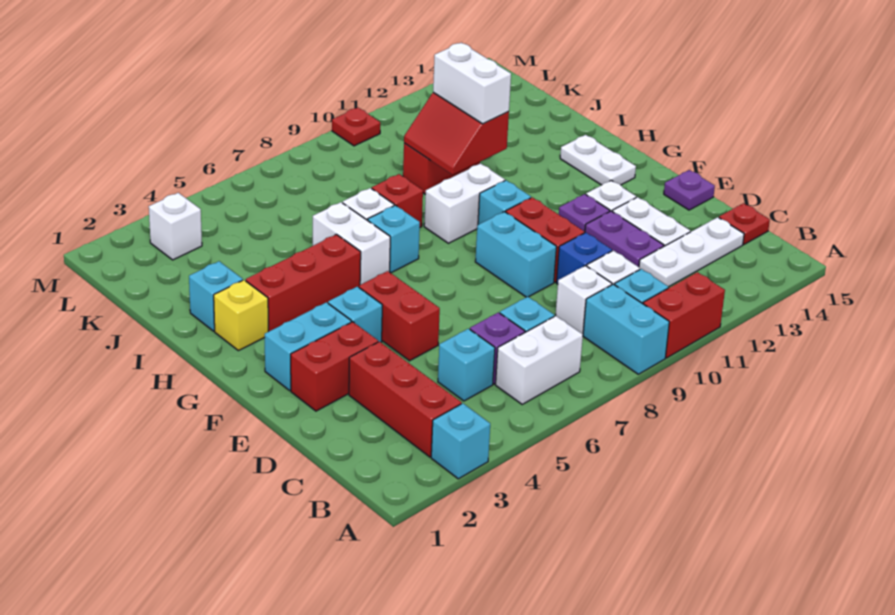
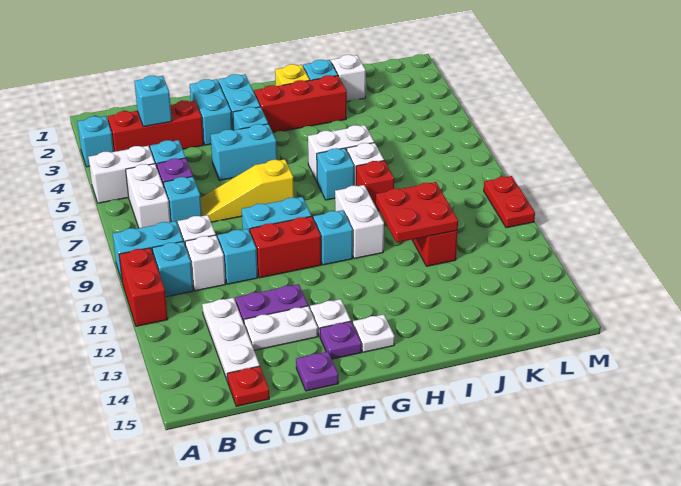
none -> cyan brick C3 level 2
none -> yellow slope D7:F7 level 1 top F
blue brick D10 level 1 -> cyan brick D10 level 1
red brick E2:E3 level 1 -> cyan brick E2:E3 level 1
red brick E5:F5 level 1 -> cyan brick E5:F5 level 1
purple plate F12 level 1 -> purple plate F14 level 1
white plate G14:H14 level 1 -> white plate G14 level 1
red brick H3:H5 level 1 -> red brick G3:I3 level 1
red slope I10:J11 level 2 top 11 -> red plate I10:J11 level 2
white brick I11:J11 level 3 -> white brick A5:B5 level 1
white brick L3 level 1 -> white brick J2 level 1
red plate M10 level 1 -> red plate M9:M10 level 1

